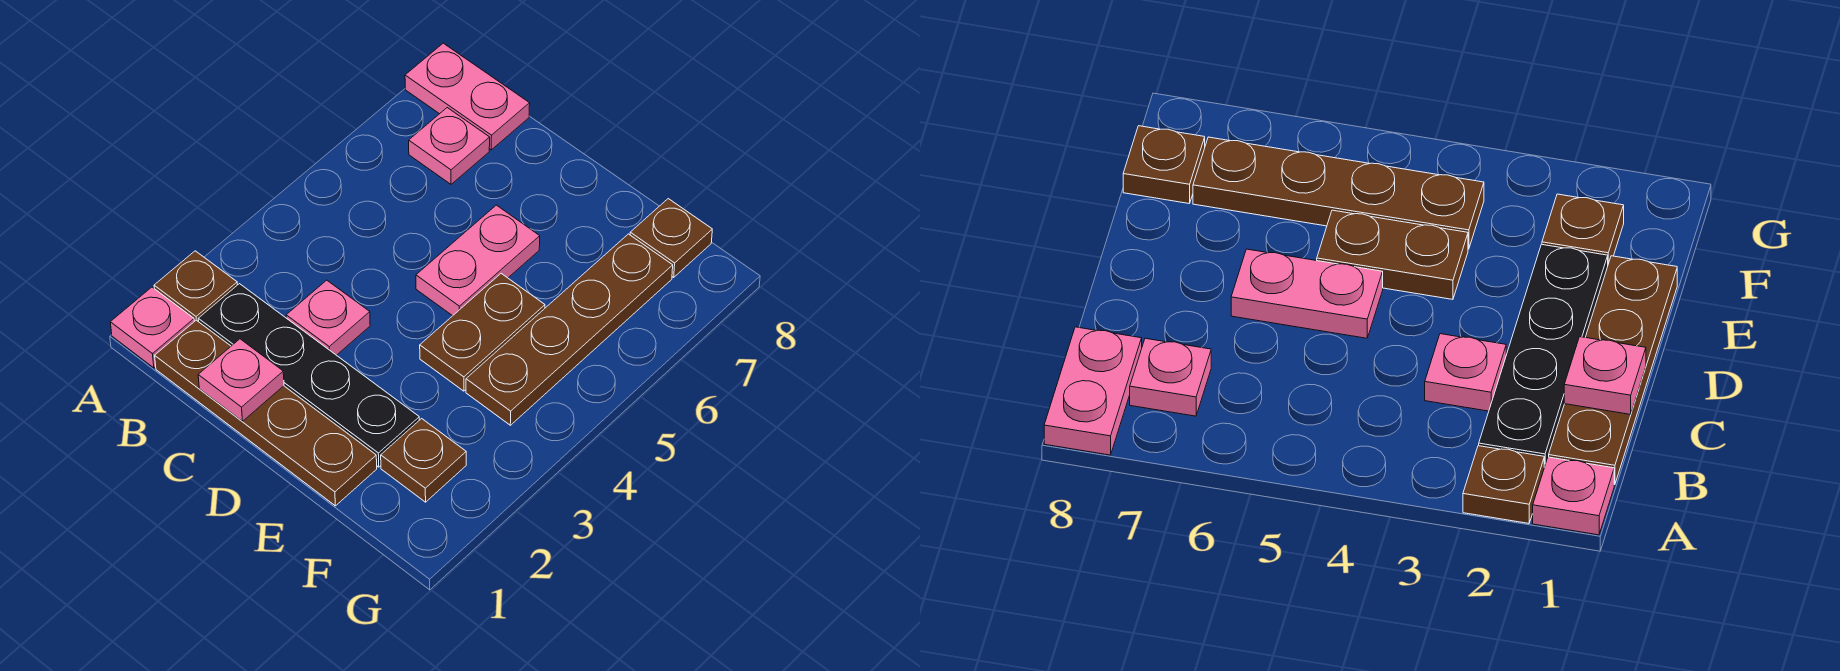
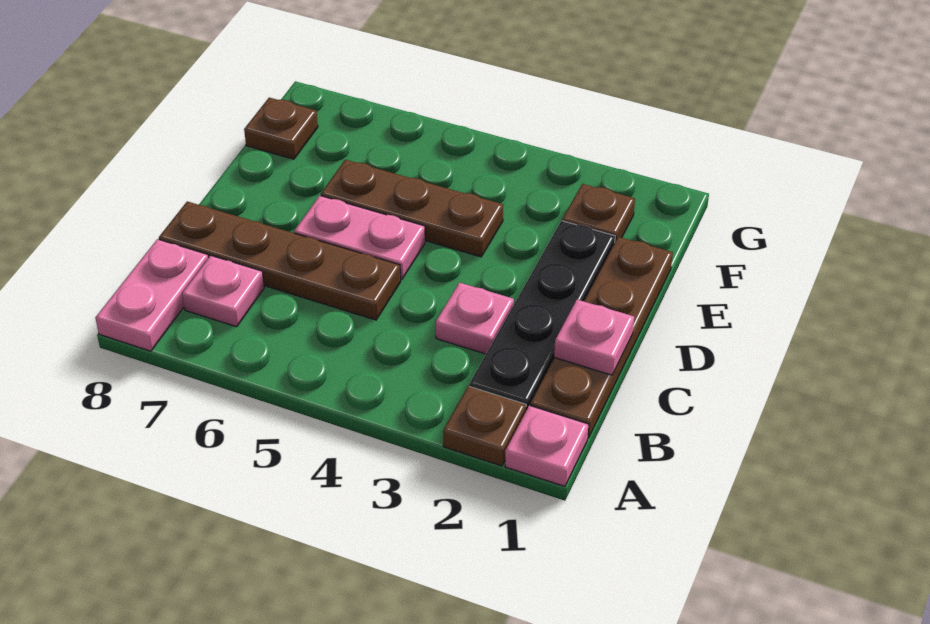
brown plate E4:E5 level 1 -> brown plate E4:E6 level 1
brown plate F4:F7 level 1 -> brown plate C5:C8 level 1

